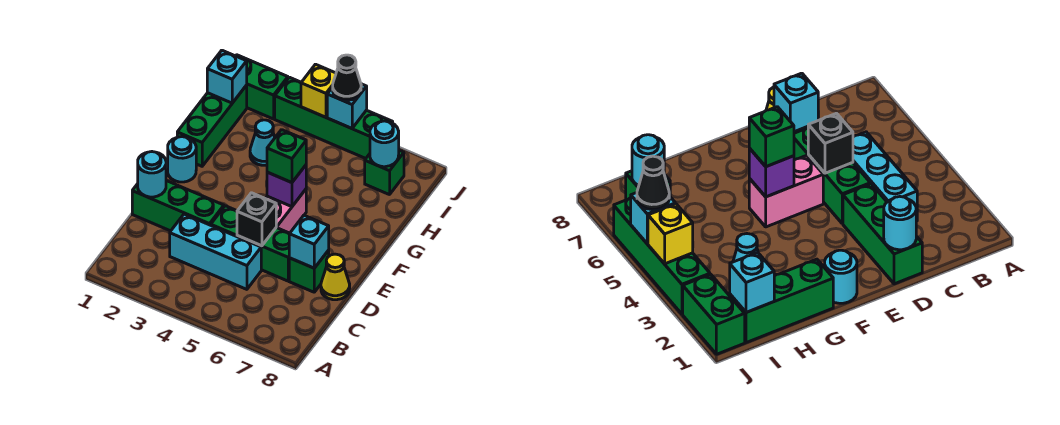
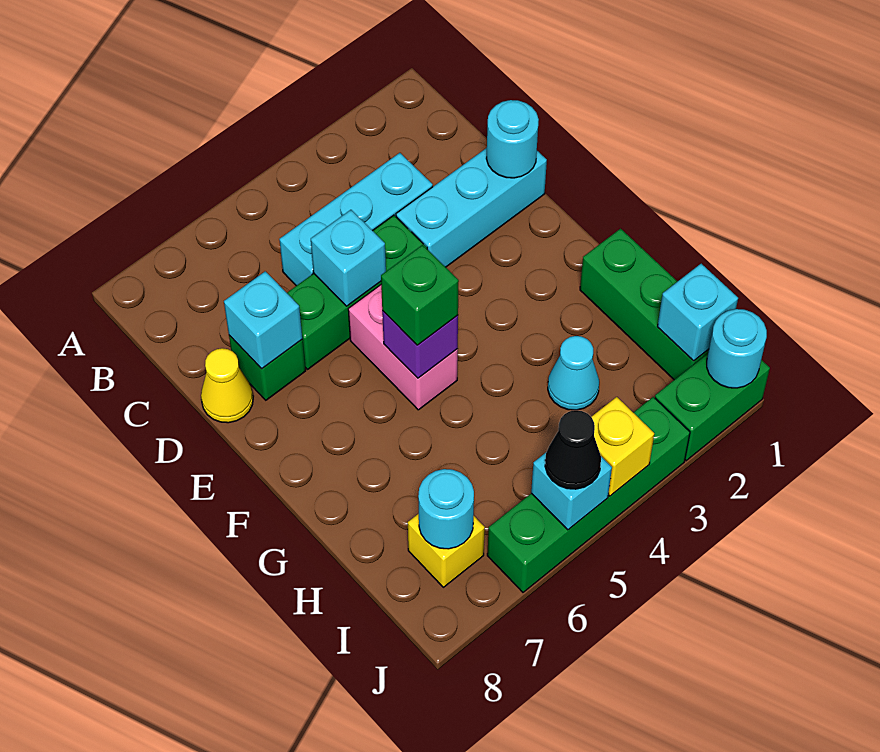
green brick D1:D3 level 1 -> cyan brick D1:D3 level 1
black brick D5 level 2 -> cyan brick D5 level 2
cyan round brick F1 level 1 -> cyan round brick J1 level 2
green brick I7 level 1 -> yellow brick I7 level 1

